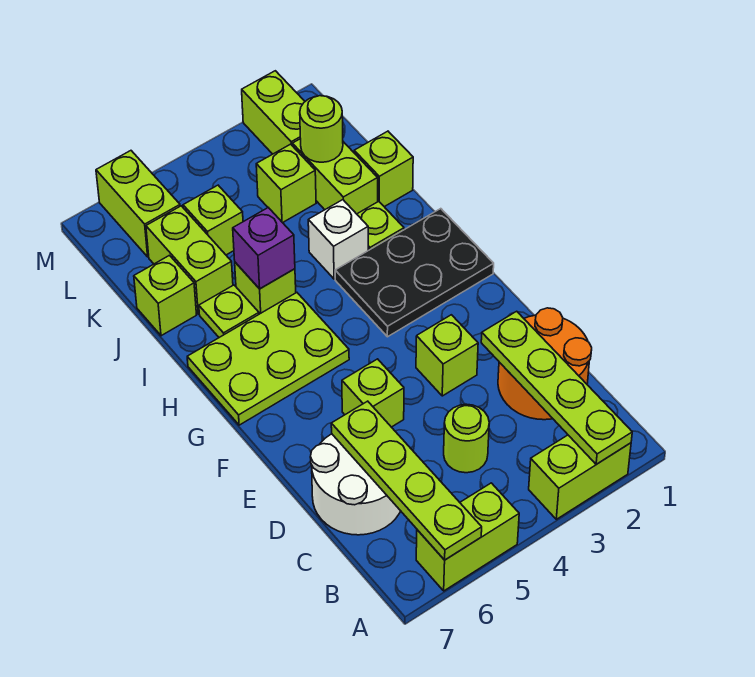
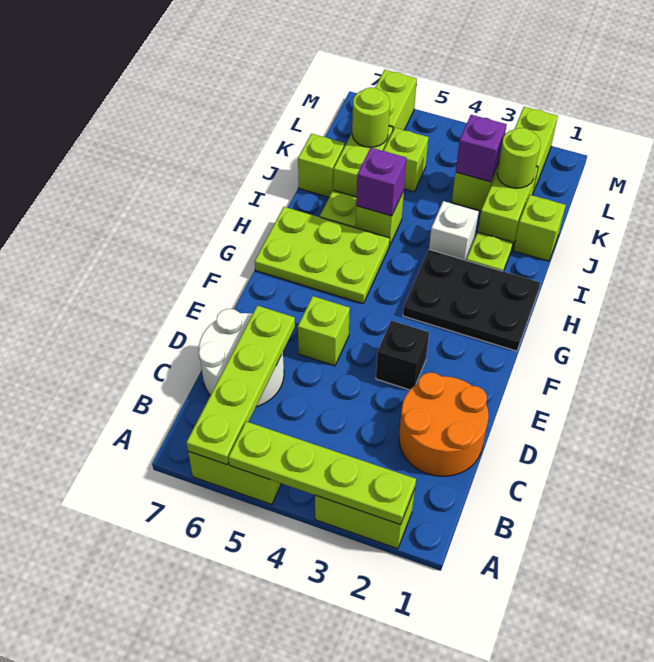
lime plate A2:D2 level 2 -> lime plate A2:A5 level 2
lime round brick C4 level 1 -> lime round brick K6 level 2
lime brick E3 level 1 -> black brick E3 level 1
none -> purple brick K3 level 2

